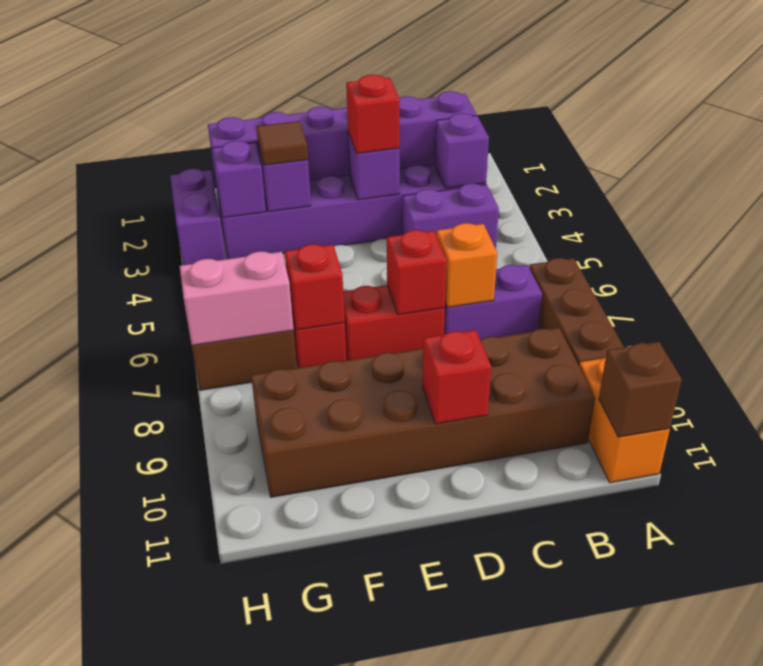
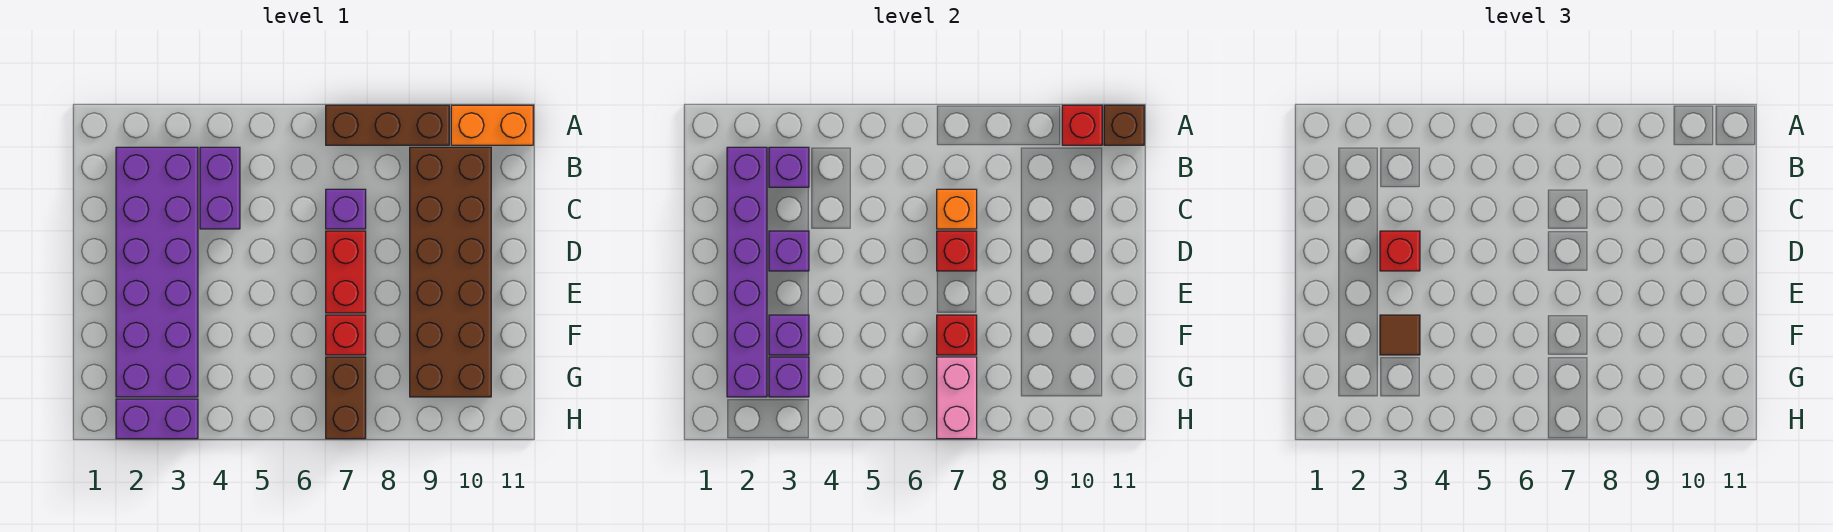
purple brick B7:C7 level 1 -> purple brick C7 level 1
red brick D10 level 2 -> red brick A10 level 2

